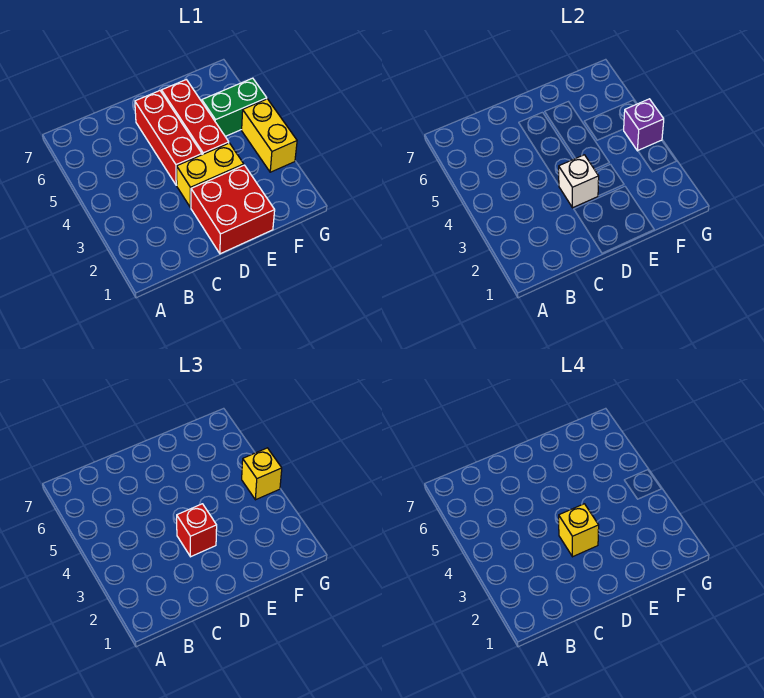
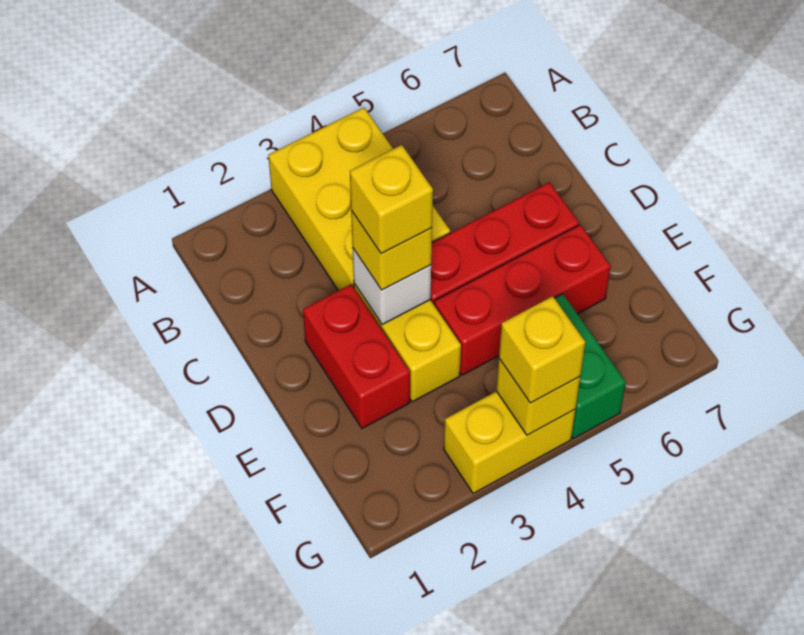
none -> yellow brick A3:C4 level 1
red brick D1:E2 level 1 -> red brick D2:E2 level 1
red brick D3 level 3 -> yellow brick D3 level 3
purple brick G4 level 2 -> yellow brick G4 level 2

